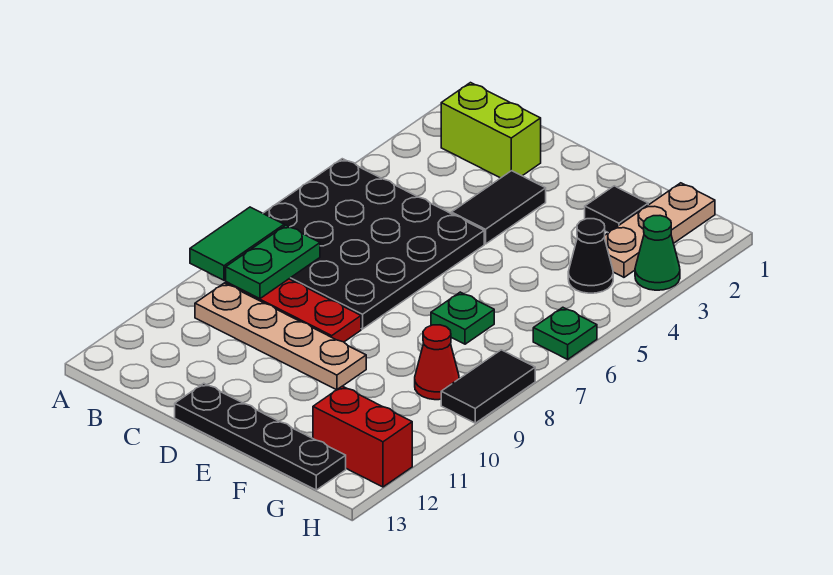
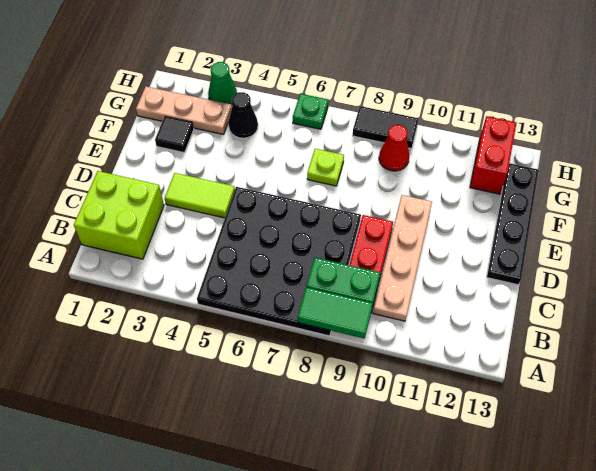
lime brick B2:C2 level 1 -> lime brick B1:C2 level 1
black tile D3:D4 level 1 -> lime tile D3:D4 level 1
green plate F7 level 1 -> lime plate F7 level 1

